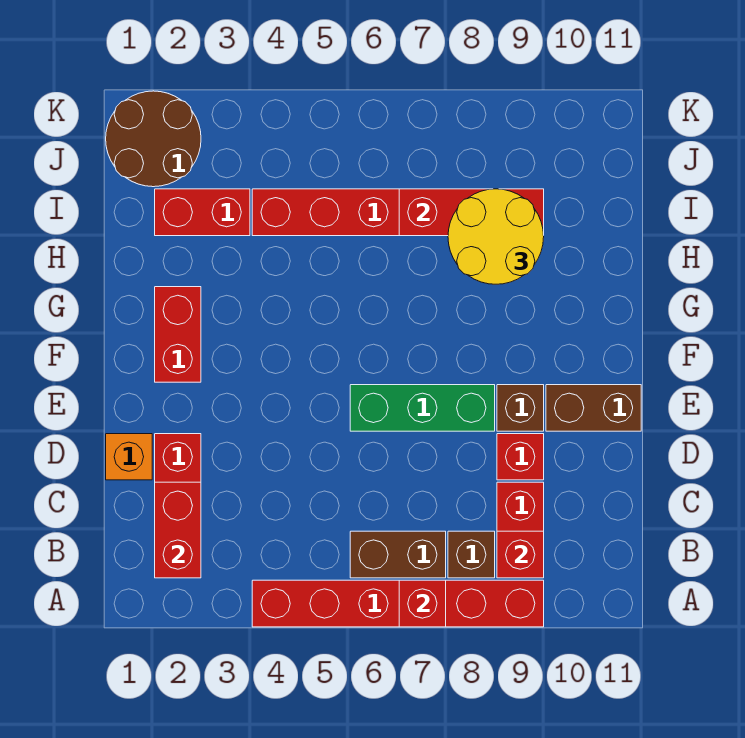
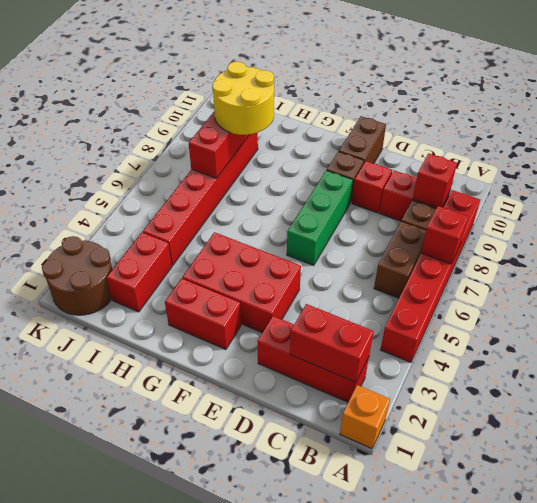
orange brick D1 level 1 -> orange brick A1 level 1
none -> red brick E3:G4 level 1

